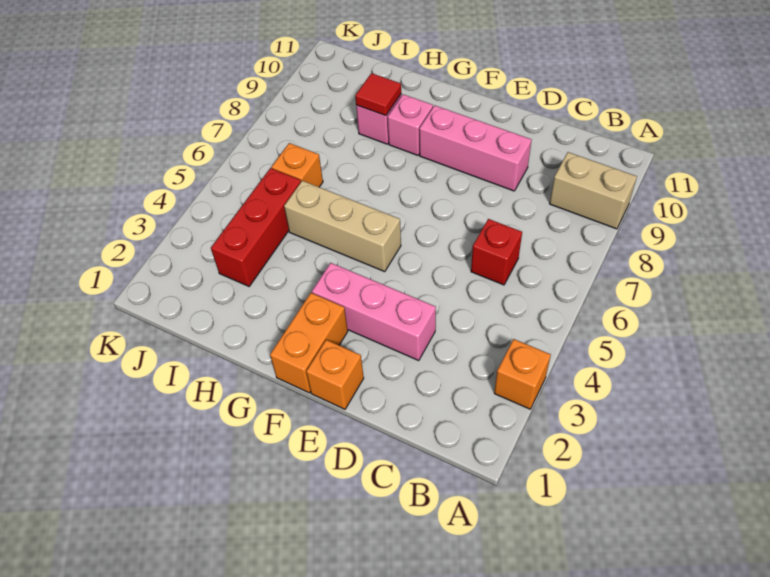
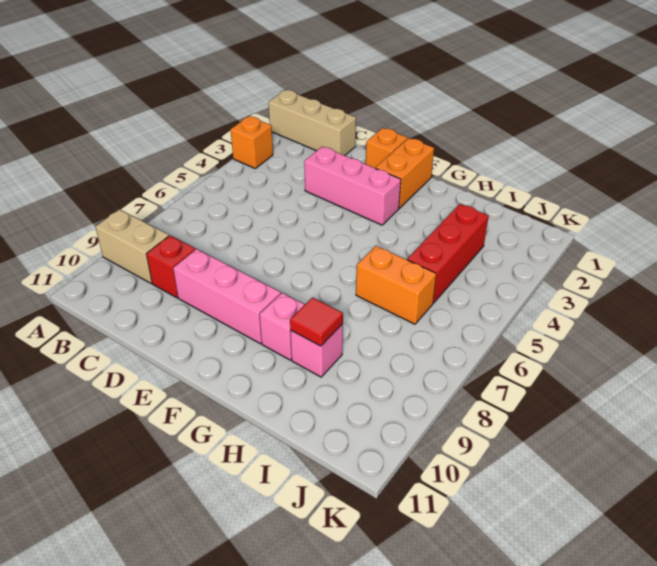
red brick C6 level 1 -> red brick C9 level 1
tan brick F5:H5 level 1 -> tan brick A1:C1 level 1
orange brick I6 level 1 -> orange brick H6:I6 level 1

